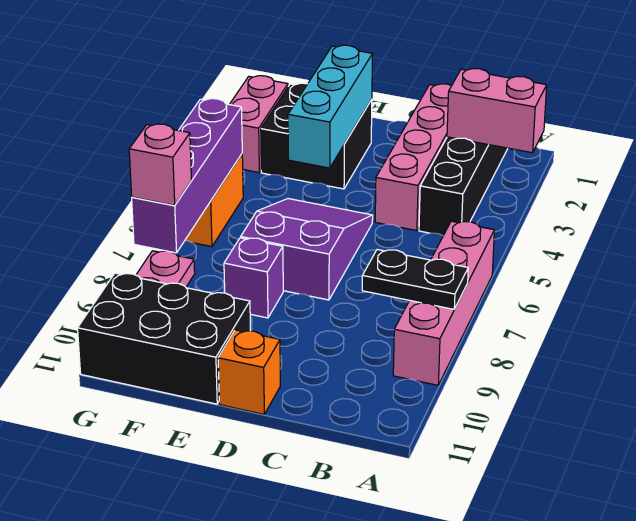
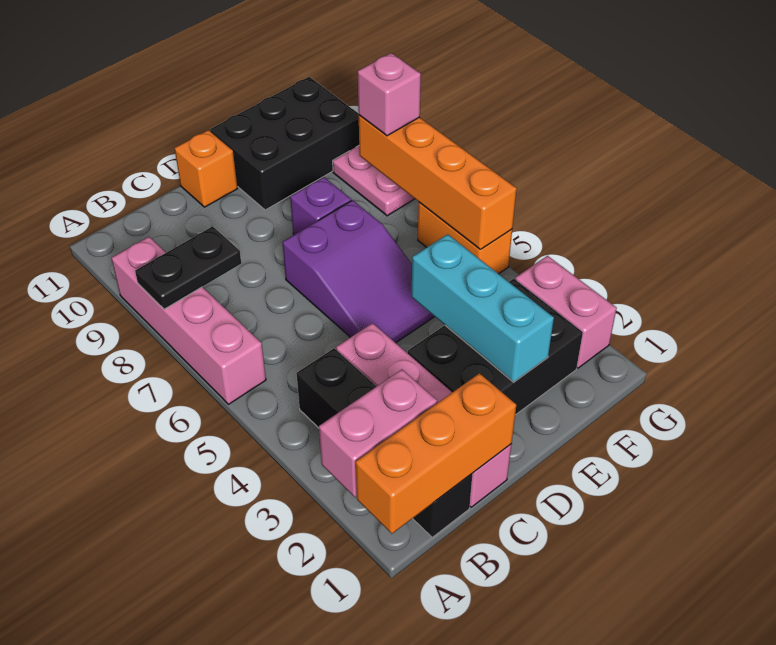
none -> orange brick A1:C1 level 2
black brick E2:F3 level 1 -> black brick D2:F3 level 1
purple brick G5:G8 level 2 -> orange brick G5:G8 level 2

